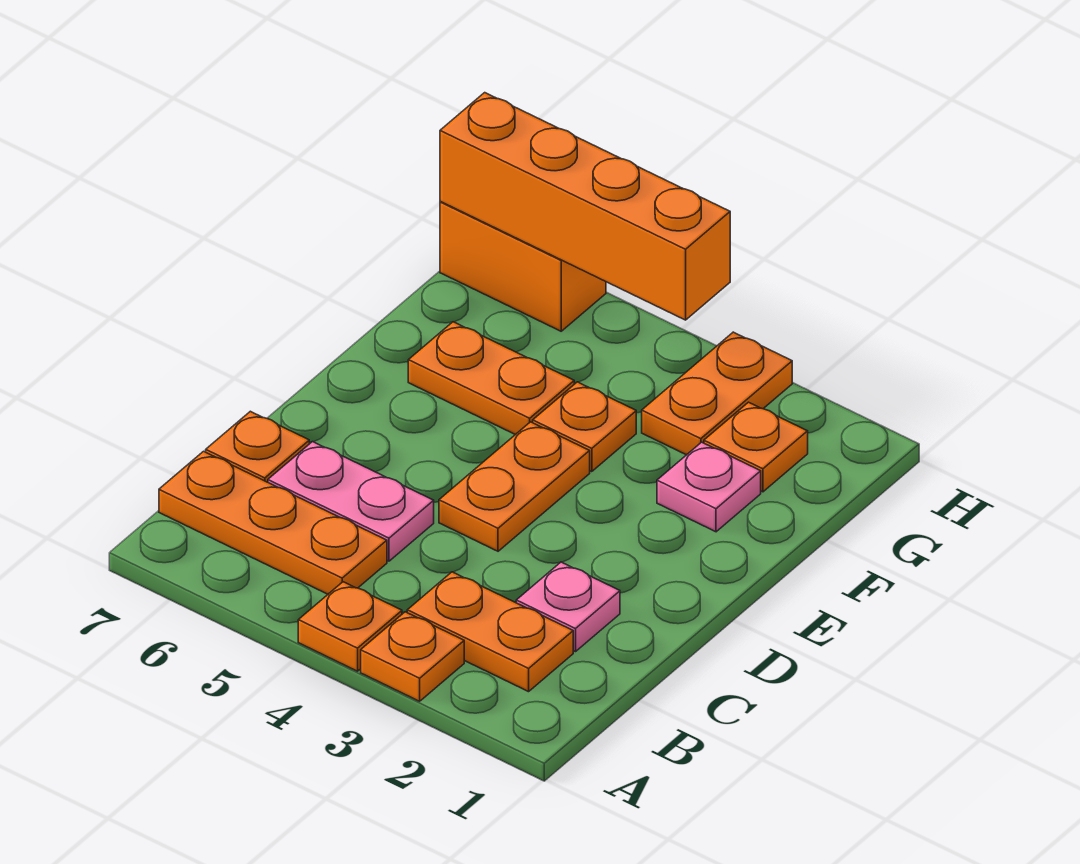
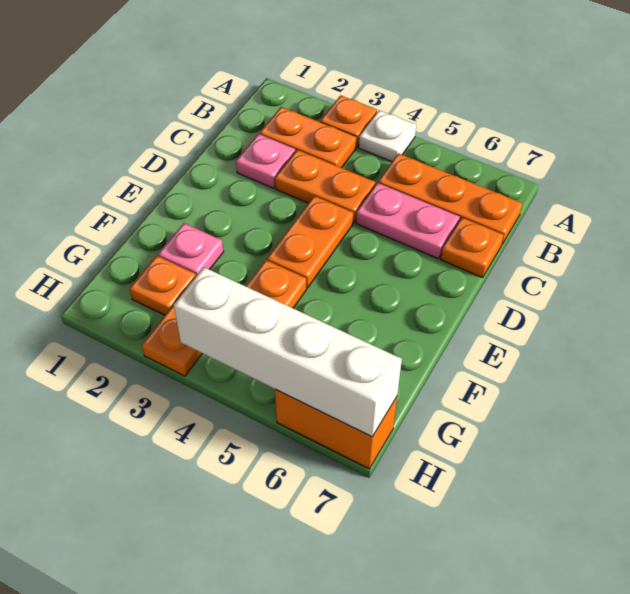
orange plate A4 level 1 -> white plate A4 level 1
orange plate F5:F6 level 1 -> orange plate C3:C4 level 1
orange brick H4:H7 level 2 -> white brick H4:H7 level 2

